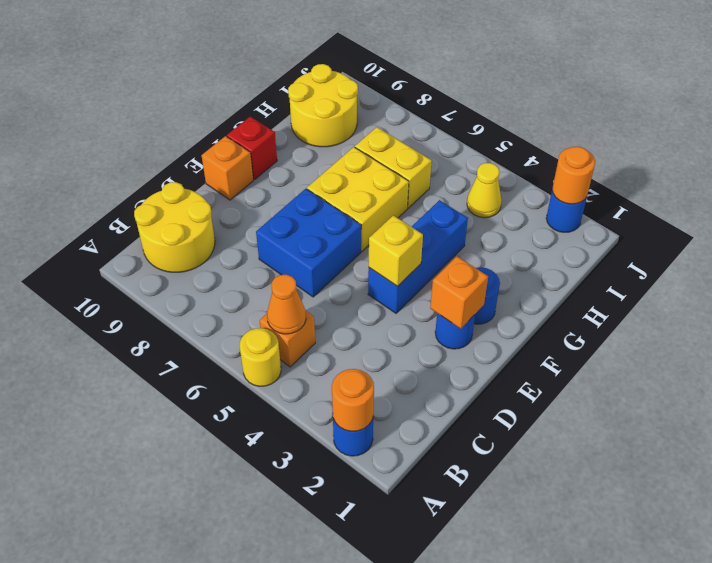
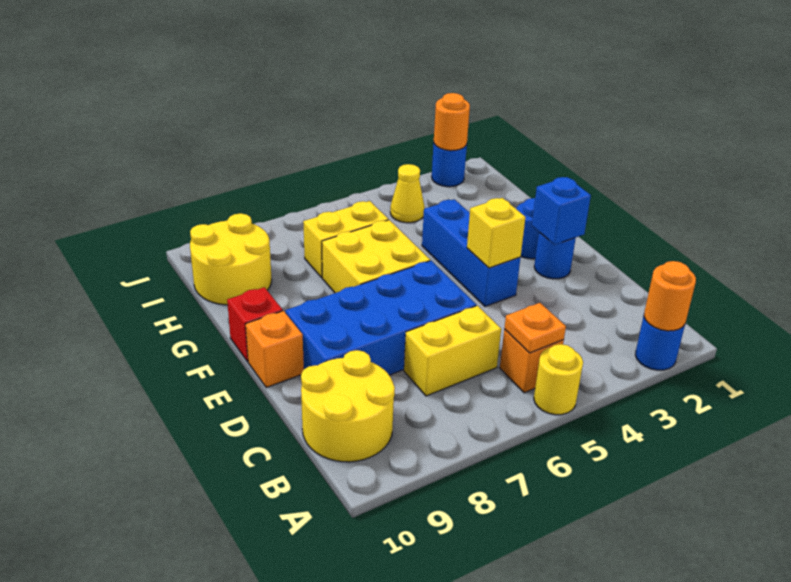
orange cone B5 level 2 -> orange plate B5 level 2
none -> yellow brick C6:C7 level 1
blue brick D6:E7 level 1 -> blue brick D6:E9 level 1
orange brick E2 level 2 -> blue brick E2 level 2

